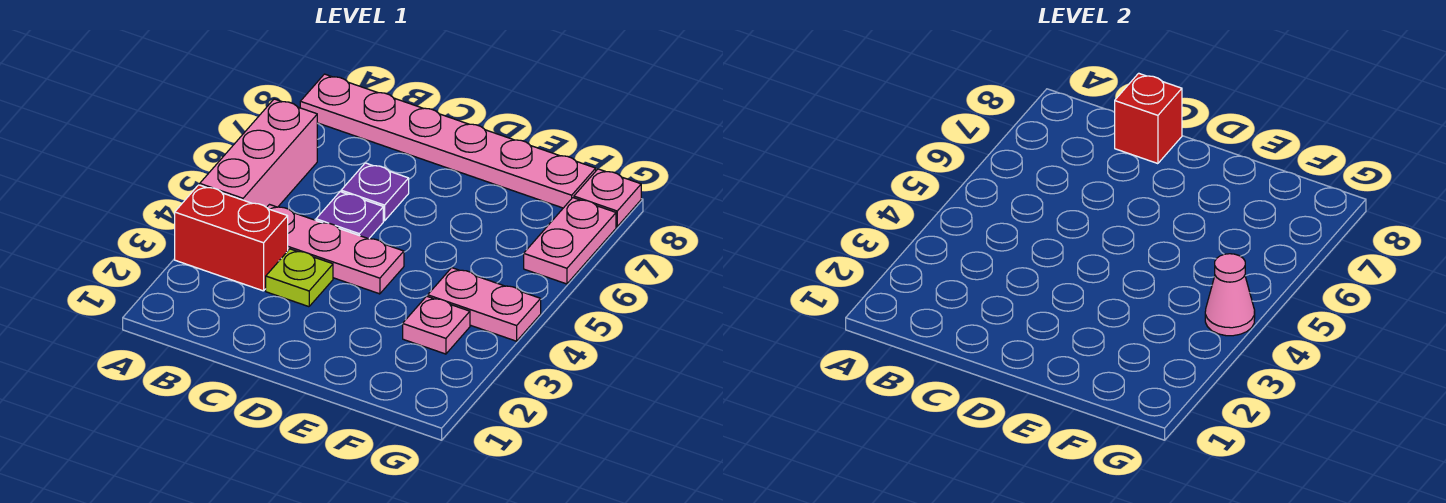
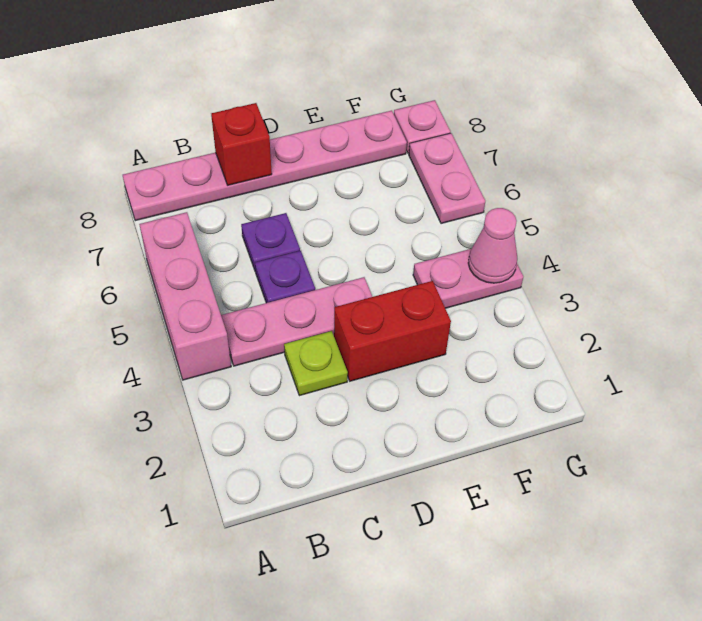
red brick A3:B3 level 1 -> red brick D3:E3 level 1
pink plate F3 level 1 -> none

